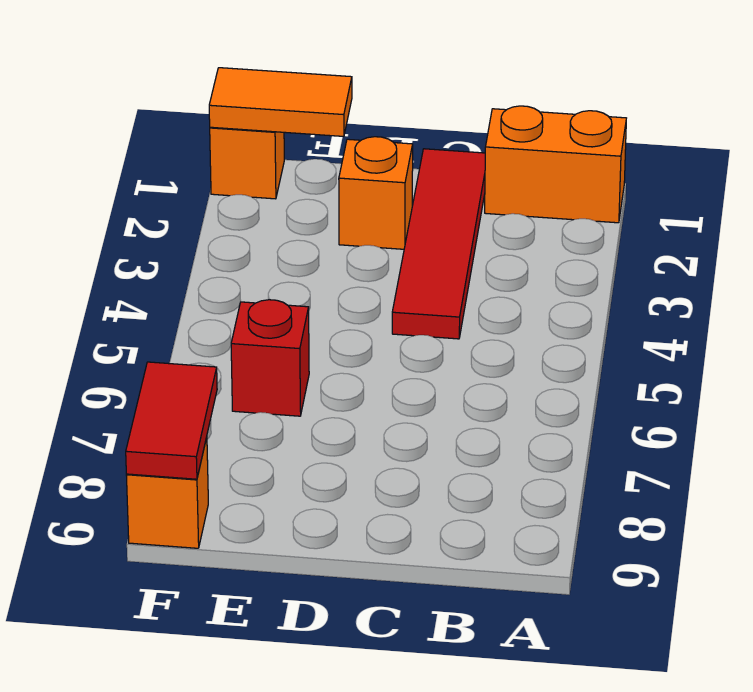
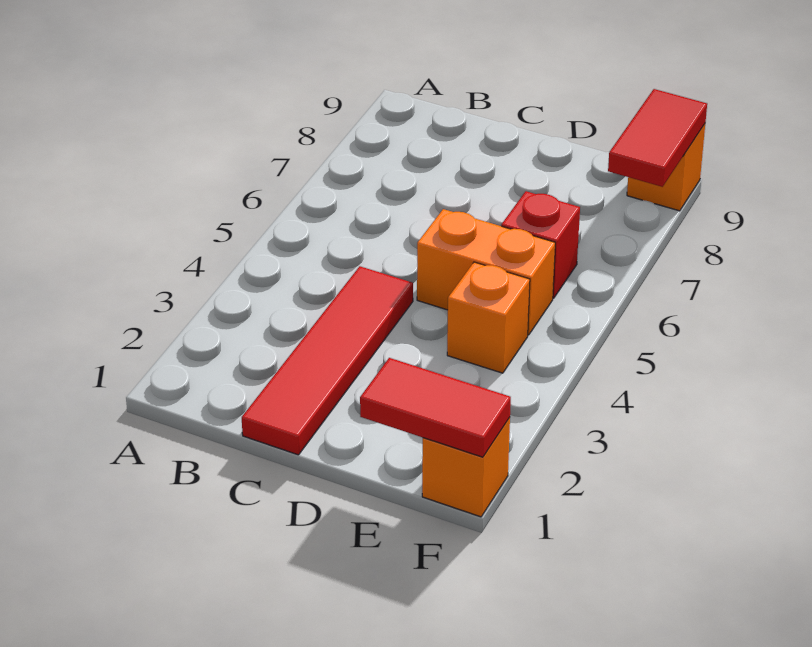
orange brick A1:B1 level 1 -> orange brick D5:E5 level 1
orange brick D2 level 1 -> orange brick E4 level 1
orange tile E1:F1 level 2 -> red tile E1:F1 level 2

